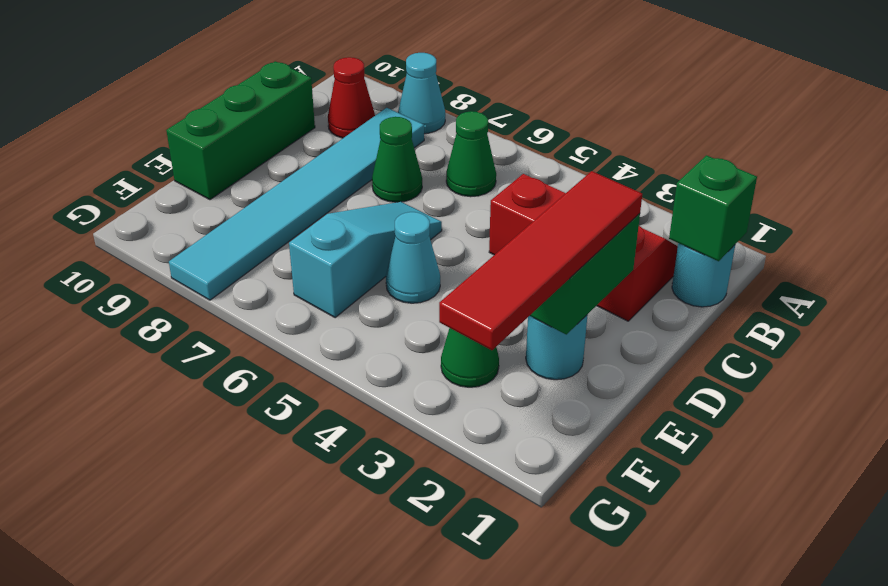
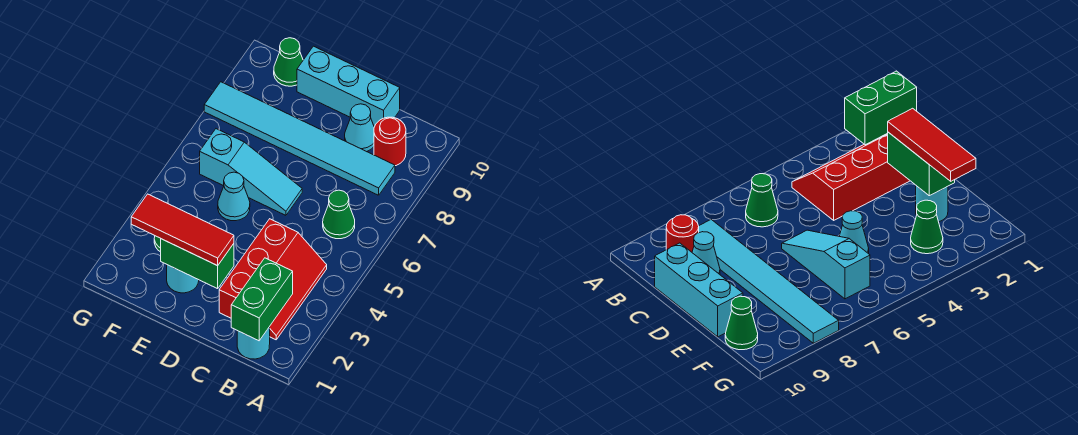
cyan cone A8 level 1 -> cyan cone C9 level 1
green brick B1 level 2 -> green brick B1:B2 level 2
red cone B9 level 1 -> red round brick B9 level 1
green cone C7 level 1 -> green cone F10 level 1
green brick C10:E10 level 1 -> cyan brick C10:E10 level 1
red tile D2:G2 level 3 -> red tile D2:F2 level 3

